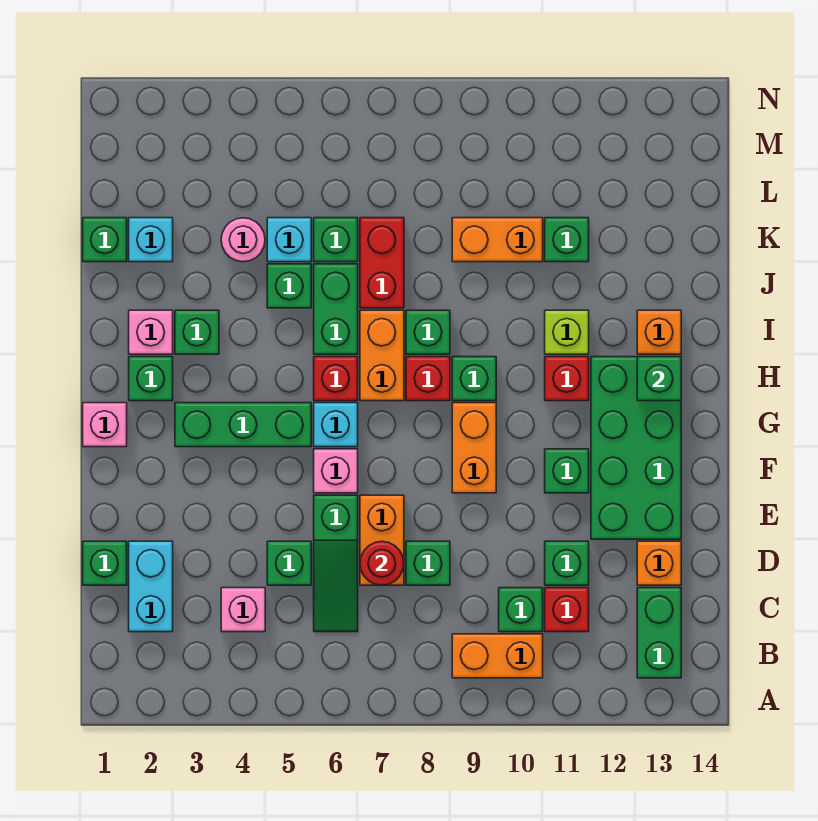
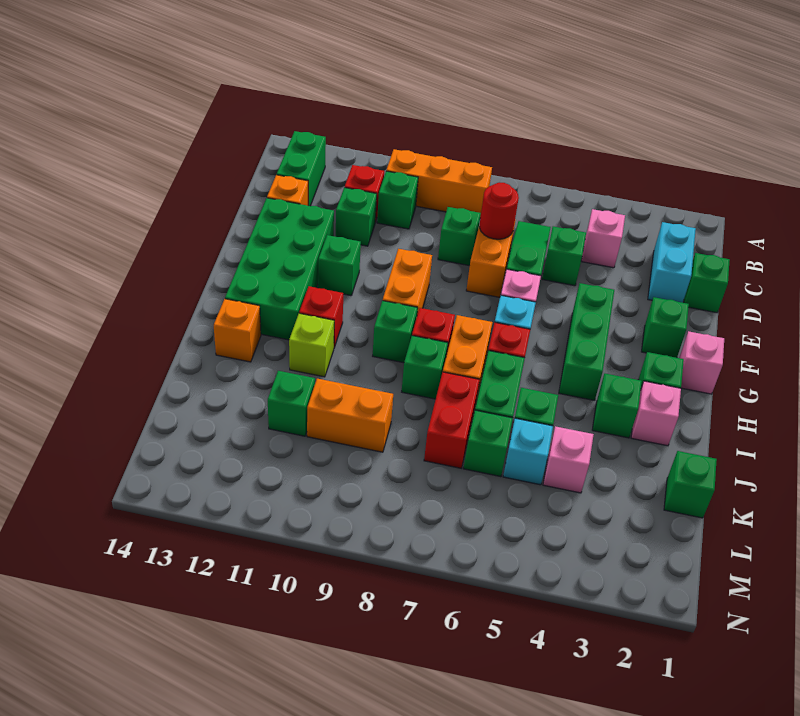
orange brick B9:B10 level 1 -> orange brick B8:B10 level 1
green brick G3:G5 level 1 -> green brick F4:H4 level 1
green brick H13 level 2 -> green brick F2 level 1
cyan brick K2 level 1 -> none
pink round brick K4 level 1 -> pink brick K4 level 1

